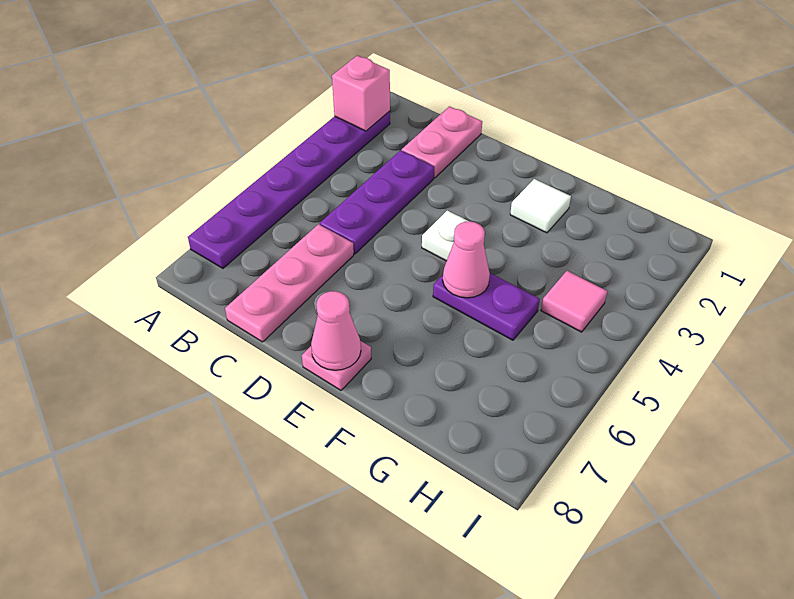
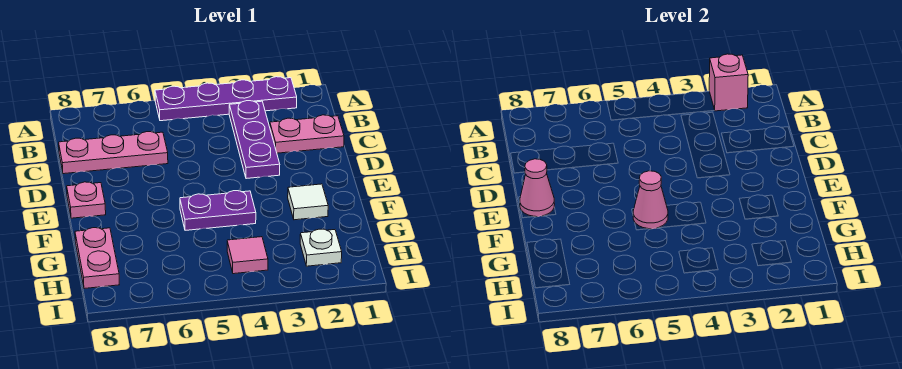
purple plate A2:A7 level 1 -> purple plate A2:A5 level 1
purple plate C3:C5 level 1 -> purple plate B3:D3 level 1
white plate E4 level 1 -> white plate H2 level 1
purple plate F5:G5 level 1 -> purple plate F4:F5 level 1
none -> pink plate G8:H8 level 1

